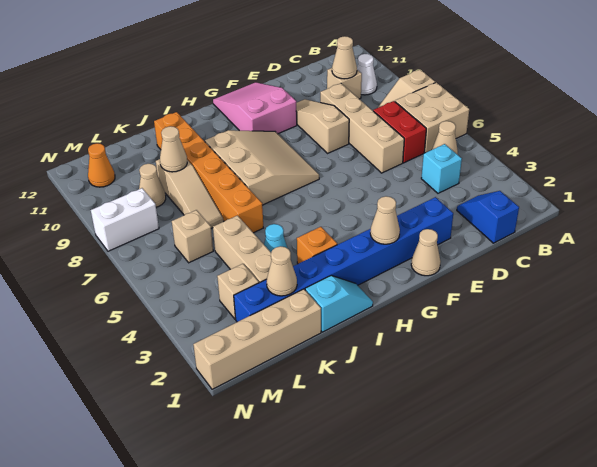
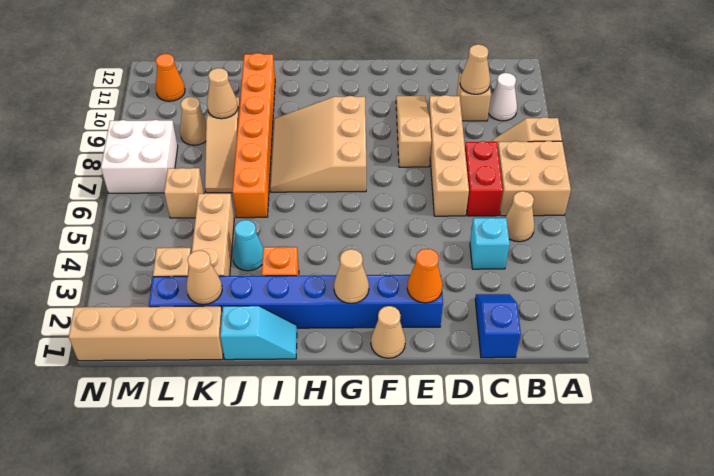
none -> orange cone E2 level 2
pink slope F10:G12 level 1 top 10 -> none
tan slope G7:I9 level 1 top I -> tan slope G7:I9 level 1 top G
white brick M8:N8 level 1 -> white brick M7:N8 level 1

